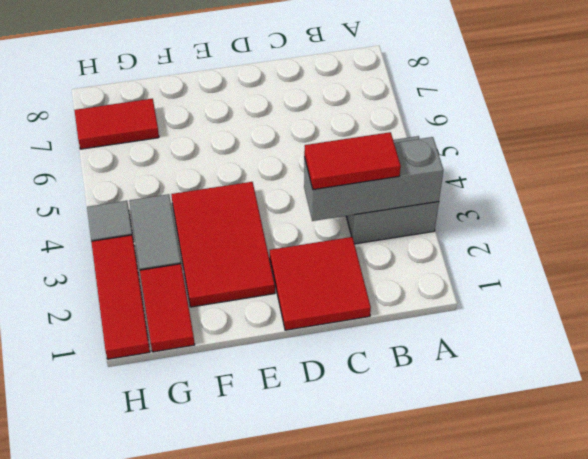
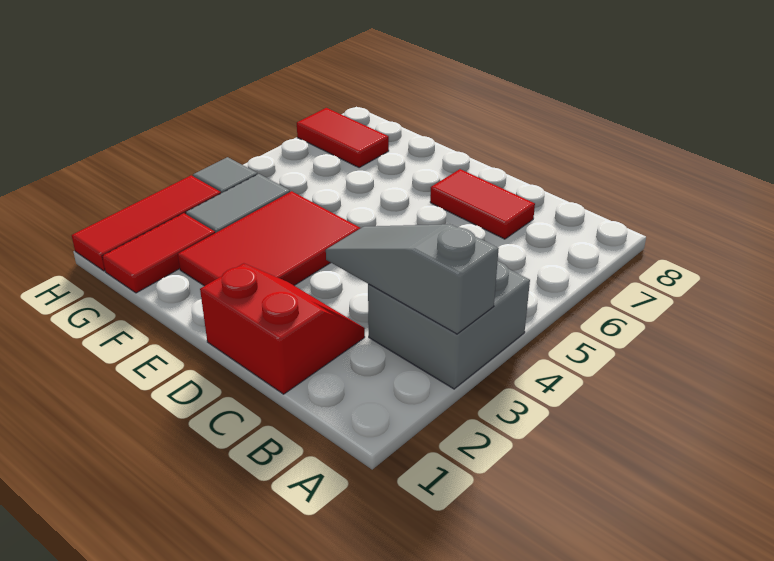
grey brick A3:C3 level 2 -> grey slope A3:C3 level 2 top A
red tile B3:C3 level 3 -> red tile C7:D7 level 1
red tile C1:D2 level 1 -> red slope C1:D2 level 1 top 1

